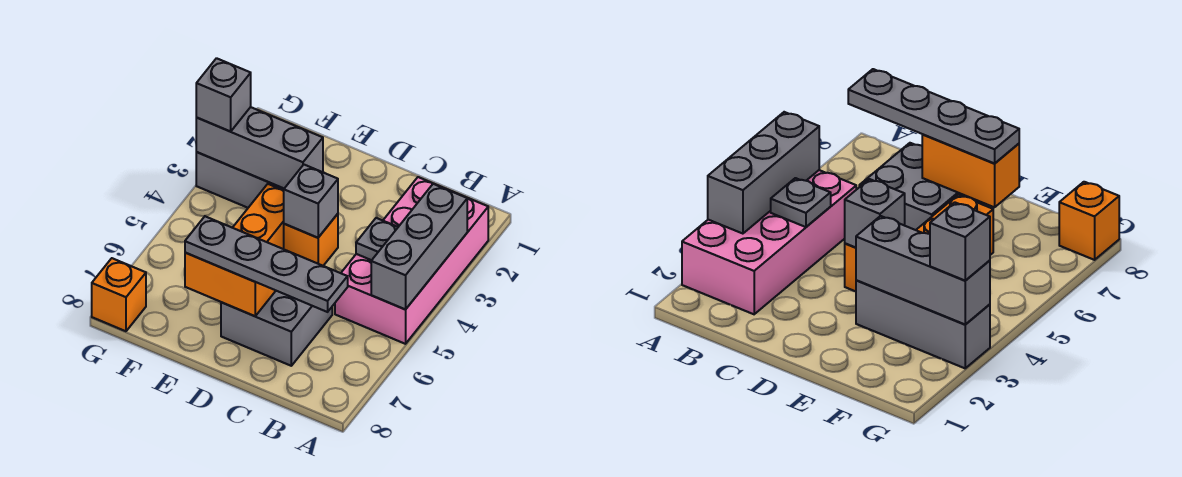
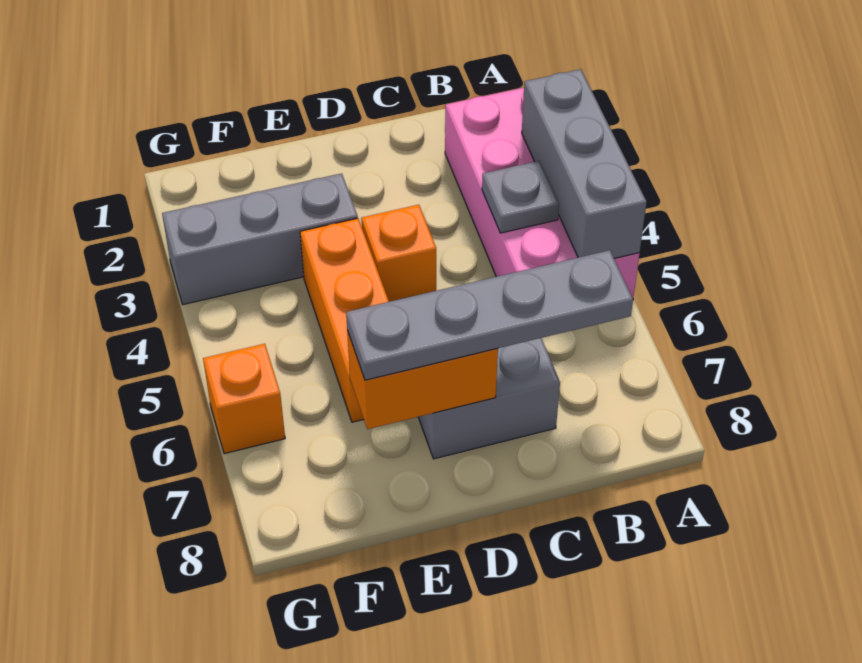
grey brick D4 level 2 -> none
grey brick E3:G3 level 2 -> none
grey brick G3 level 3 -> none
orange brick G8 level 1 -> orange brick G6 level 1

